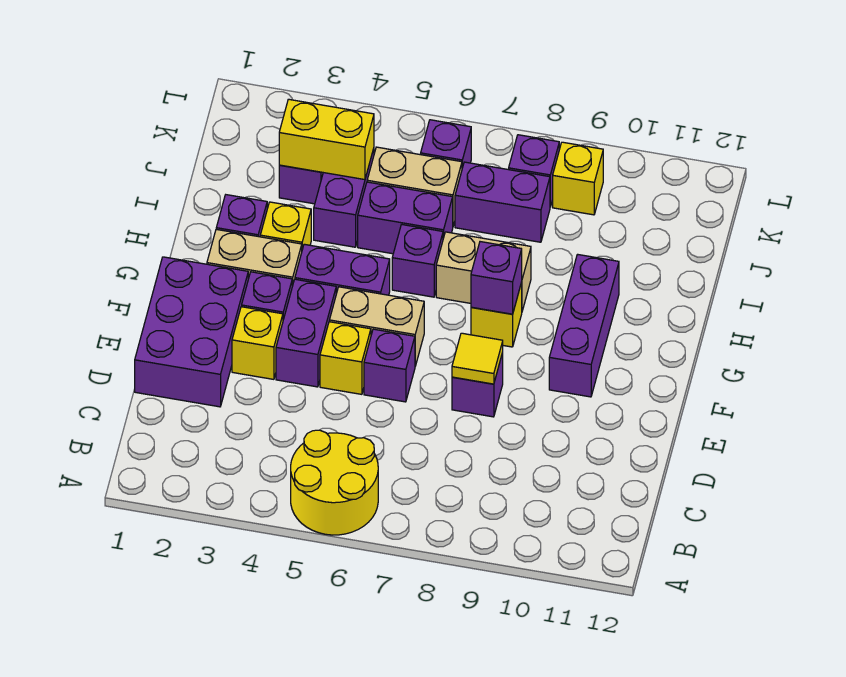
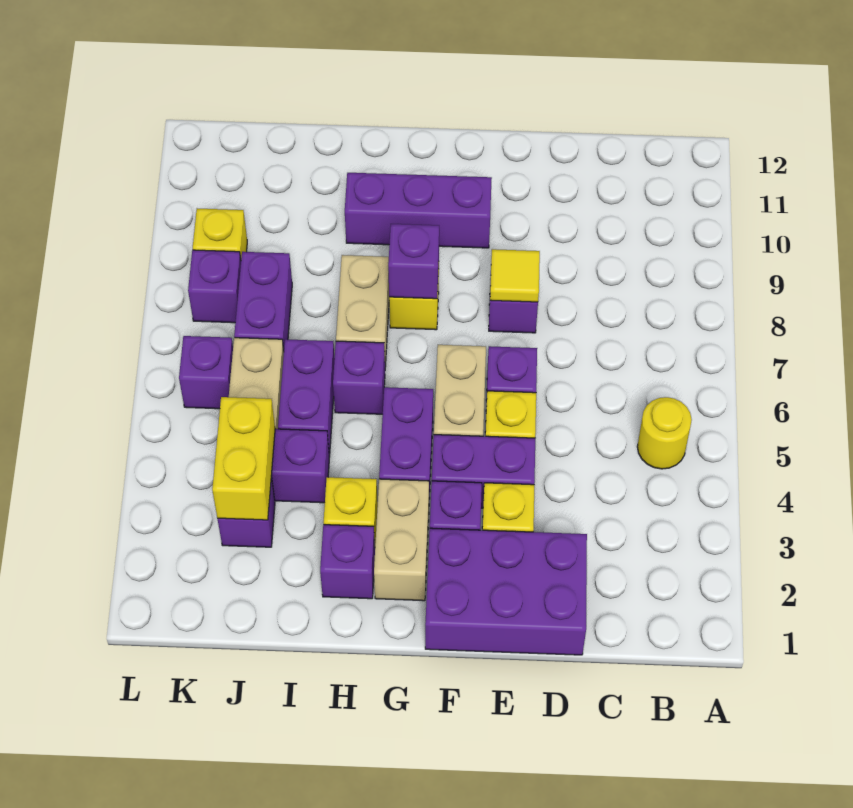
yellow round brick A5:B6 level 1 -> yellow round brick B5 level 1

